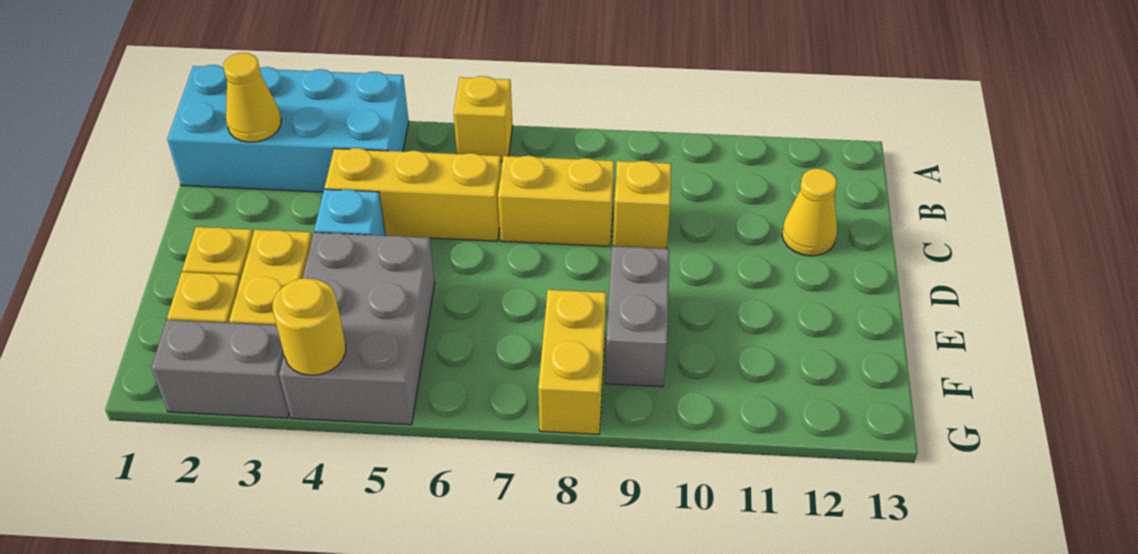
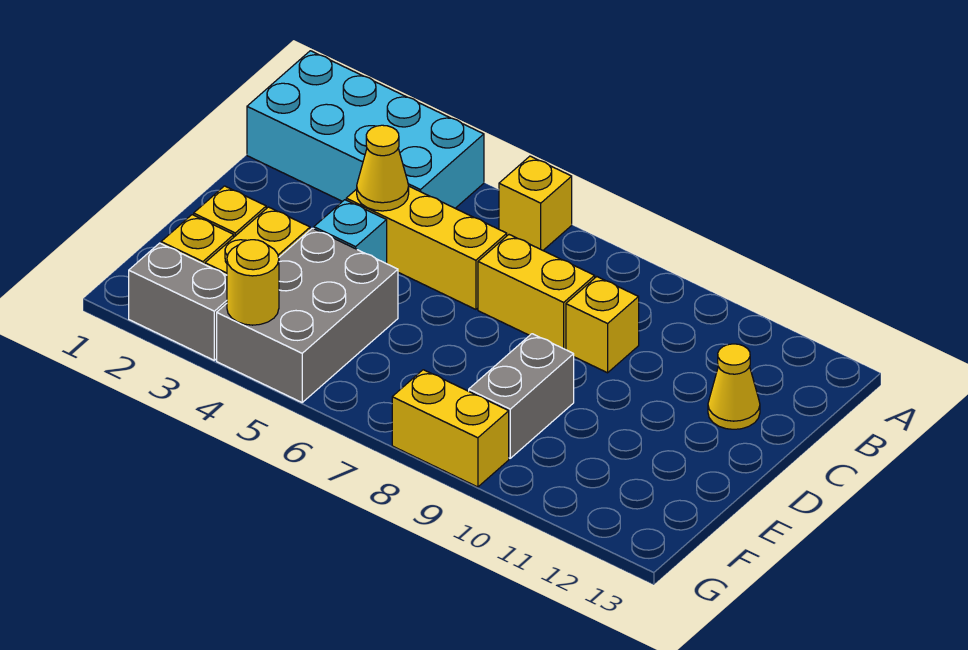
yellow cone B2 level 2 -> yellow cone C4 level 2
yellow brick F8:G8 level 1 -> yellow brick G8:G9 level 1

